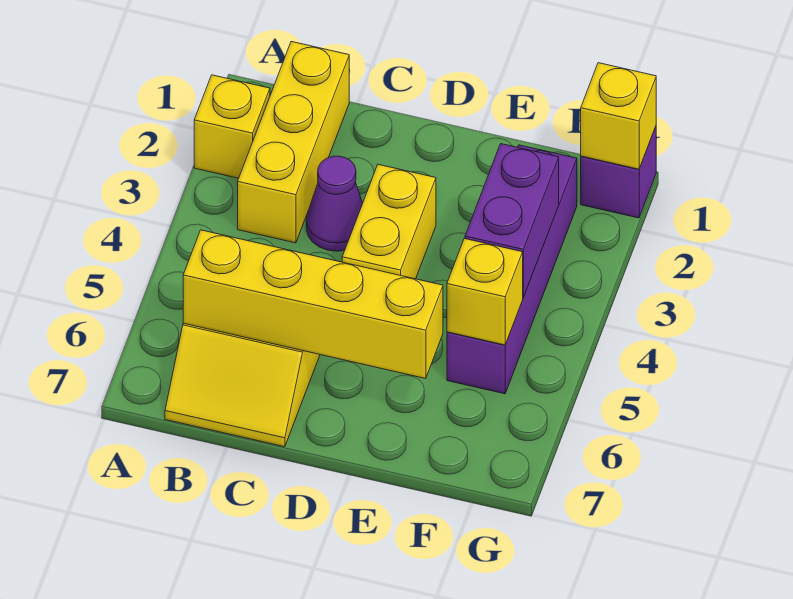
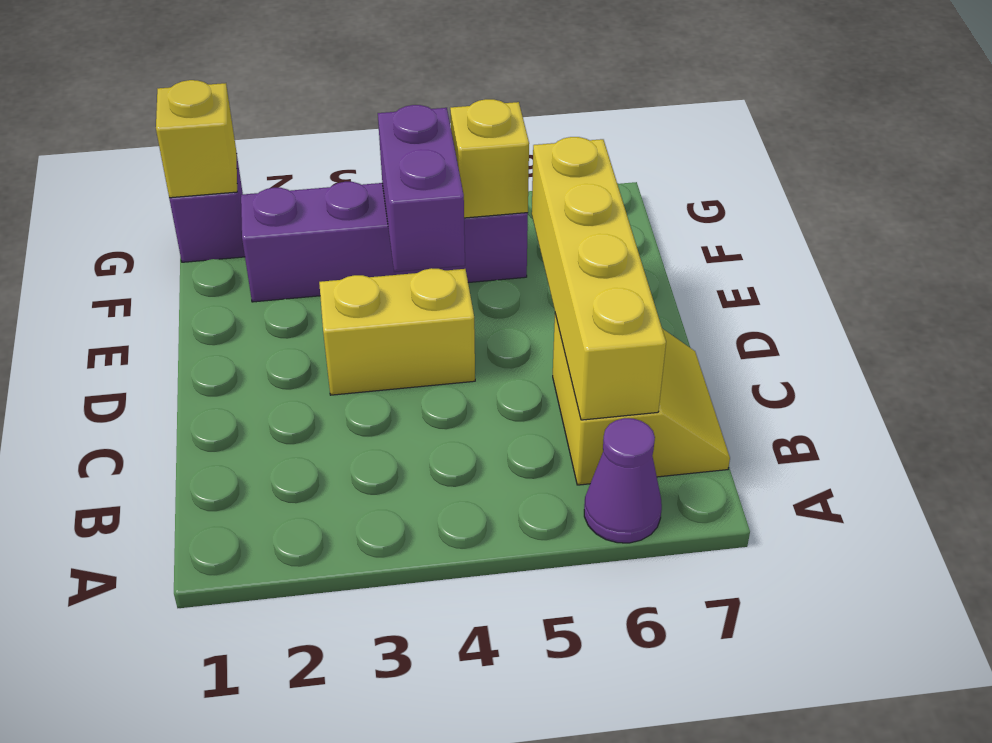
yellow brick A2 level 1 -> none
yellow brick B1:B3 level 1 -> none
purple cone C3 level 1 -> purple cone A6 level 1
purple brick F3:F4 level 2 -> purple brick E4:F4 level 2

